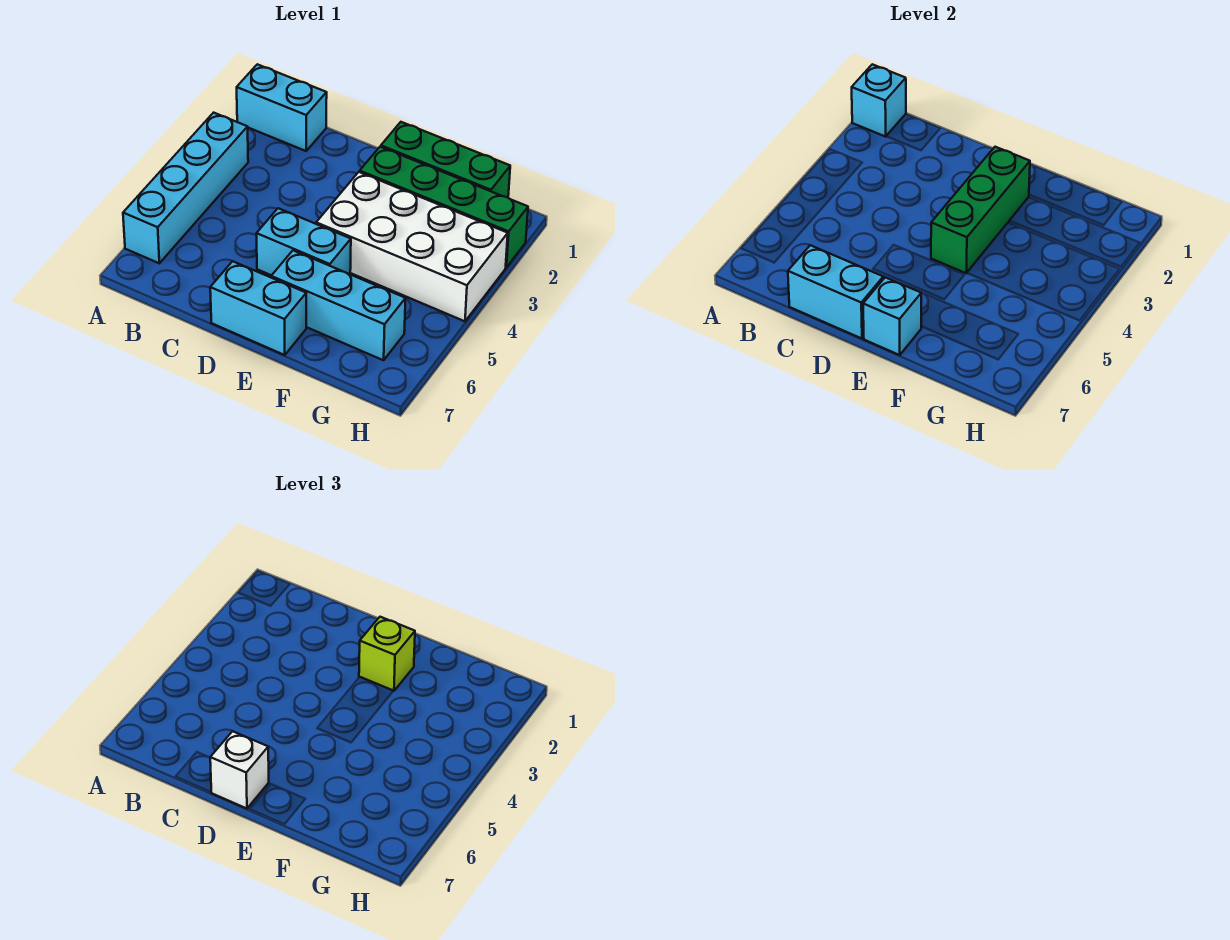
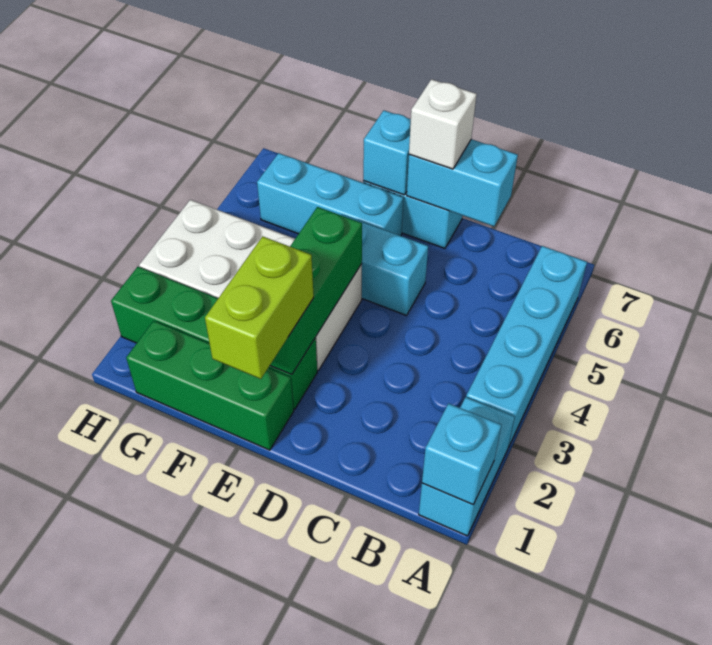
cyan brick A1:B1 level 1 -> cyan brick A1:A2 level 1
lime brick E2 level 3 -> lime brick E1:E2 level 3

